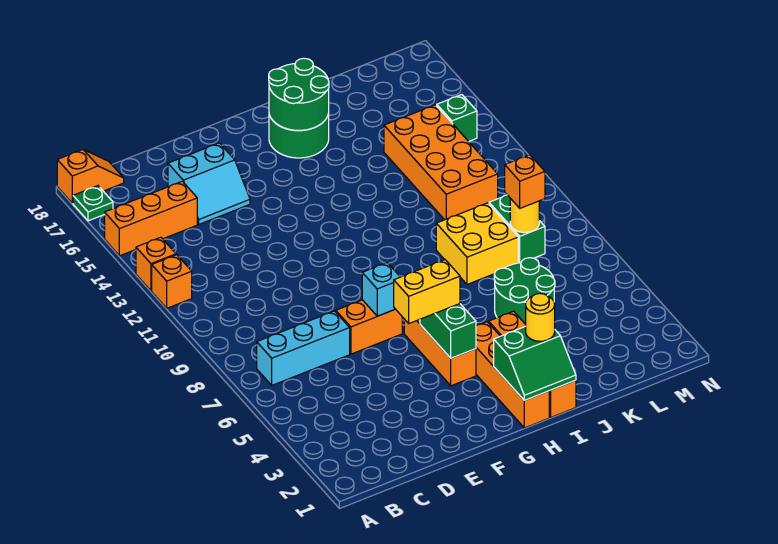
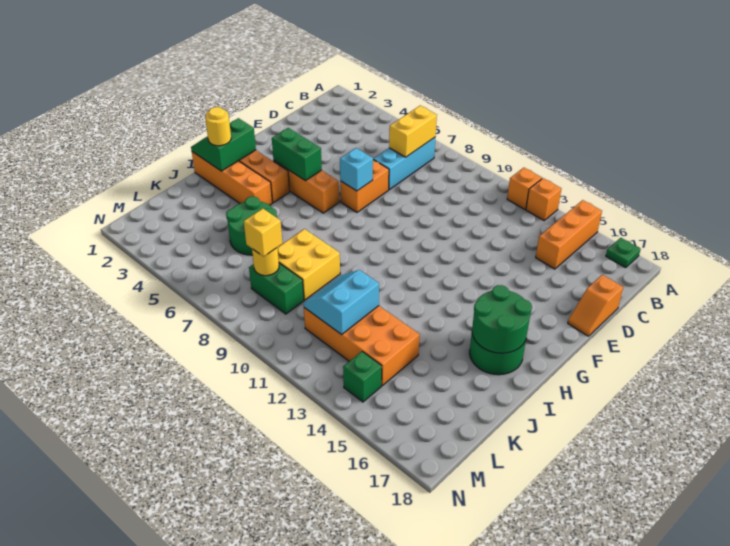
orange slope A18:B18 level 1 top A -> orange slope D18:E18 level 1 top D
cyan slope D15:E16 level 1 top 16 -> cyan slope K11:L12 level 2 top 12
yellow brick F5:G5 level 3 -> yellow brick B7:C7 level 2
orange brick L8 level 3 -> yellow brick L8 level 3

